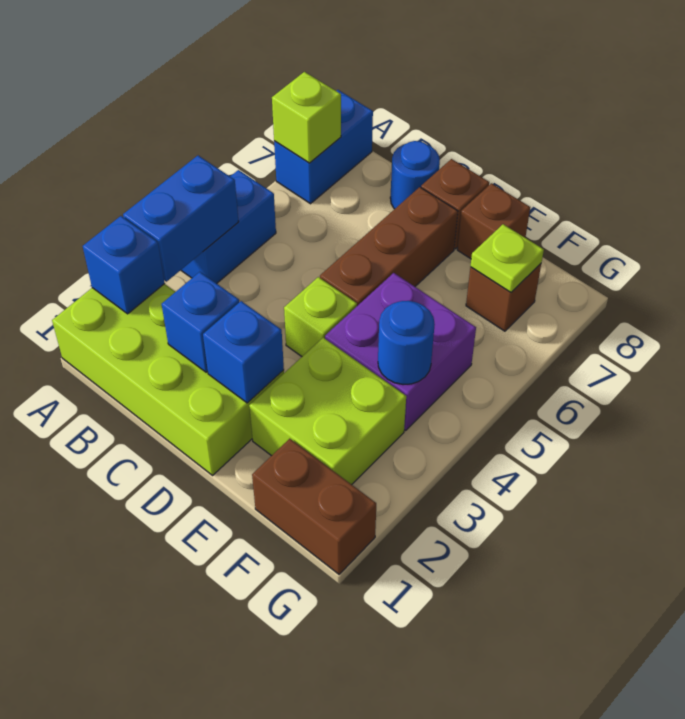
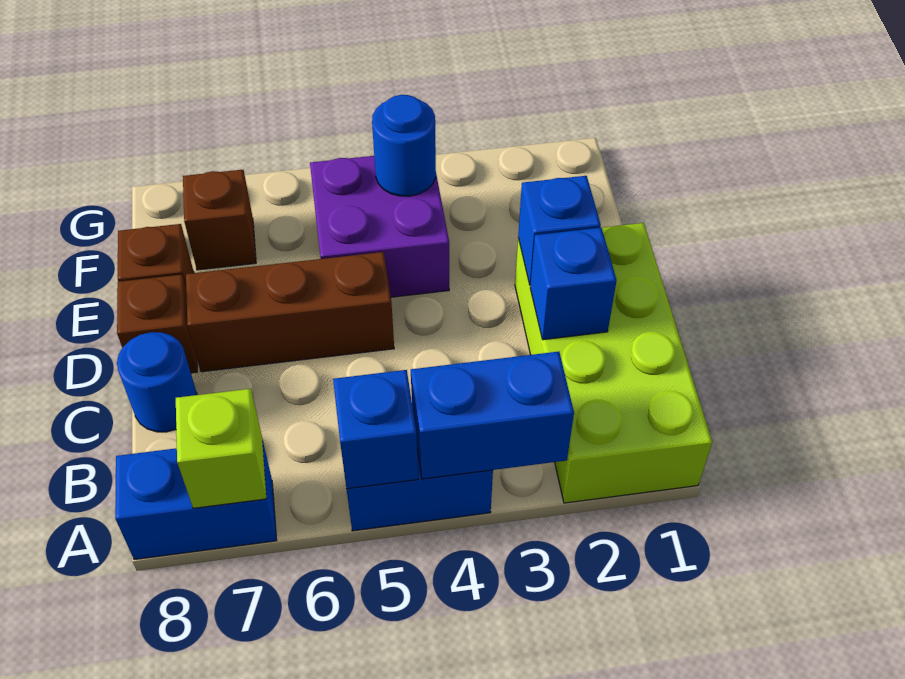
blue brick A2 level 2 -> blue brick A5 level 2
lime brick D4 level 1 -> none
lime brick E2:F3 level 1 -> none
brown brick F1:G1 level 1 -> none
lime plate F7 level 2 -> none

